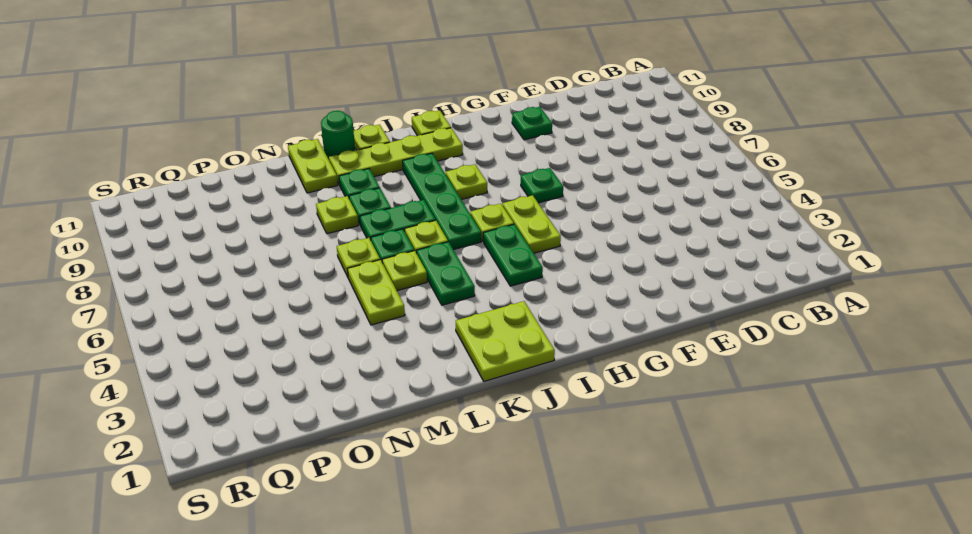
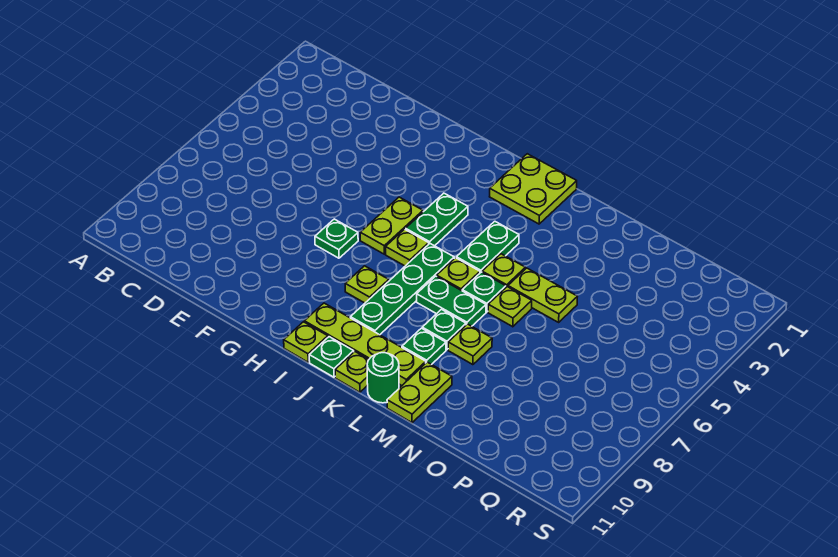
green plate F10 level 1 -> green plate J11 level 1
lime plate M4:M5 level 1 -> lime plate M5:N5 level 1

